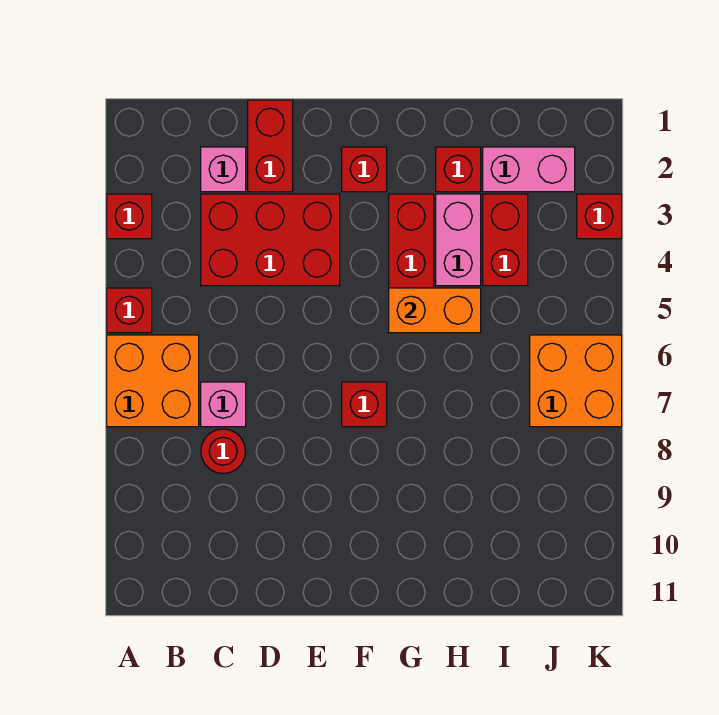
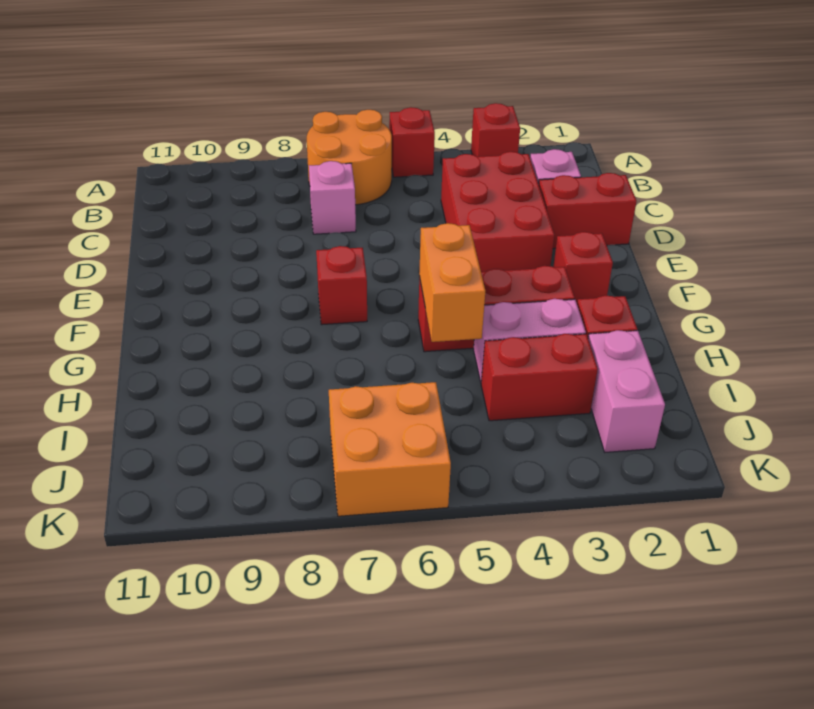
orange brick A6:B7 level 1 -> orange round brick A6:B7 level 1
red round brick C8 level 1 -> none
red brick K3 level 1 -> none

